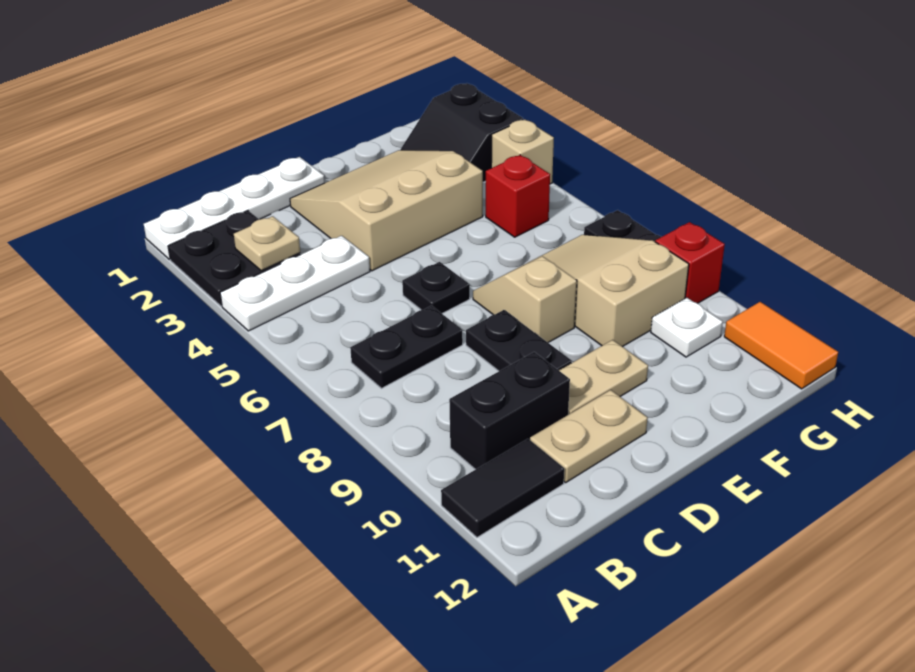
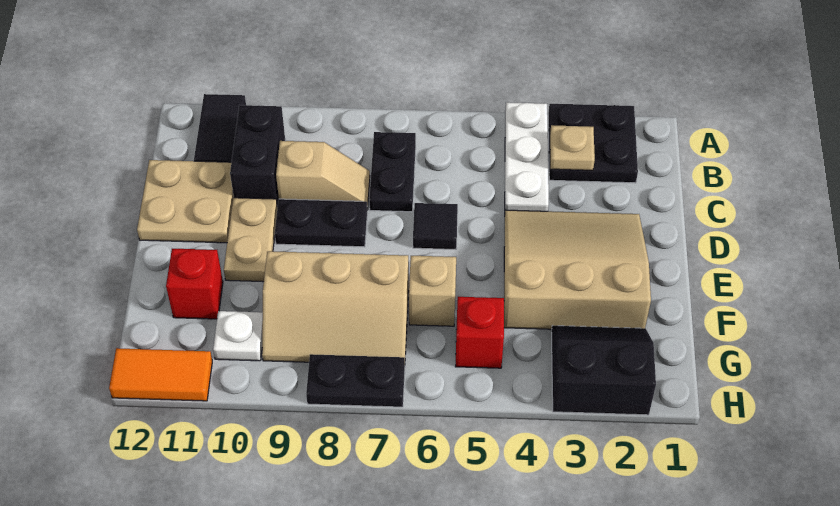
white plate A1:D1 level 1 -> none
tan plate C11:D11 level 1 -> tan plate C11:D12 level 1
tan slope D2:F4 level 1 top 4 -> tan slope D2:F4 level 1 top F
black plate D6 level 1 -> black tile D6 level 1
tan slope E7:E8 level 1 top 8 -> tan slope C8:C9 level 1 top 9
tan slope F7:G9 level 1 top 9 -> tan slope F7:G9 level 1 top F
tan brick H4 level 1 -> tan brick F6 level 1
red brick H9 level 1 -> red brick F11 level 1

